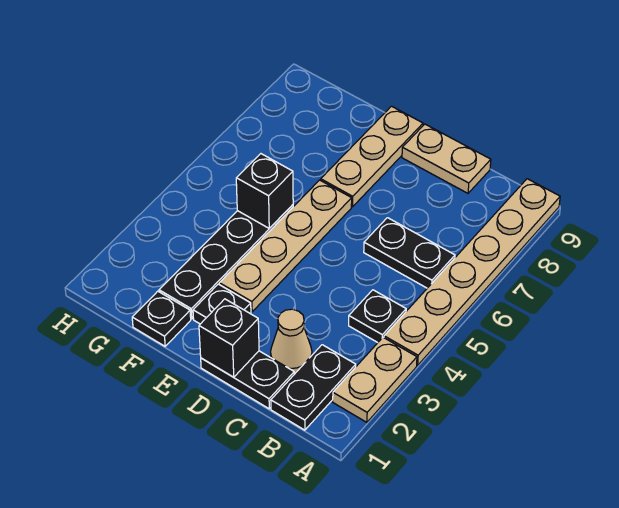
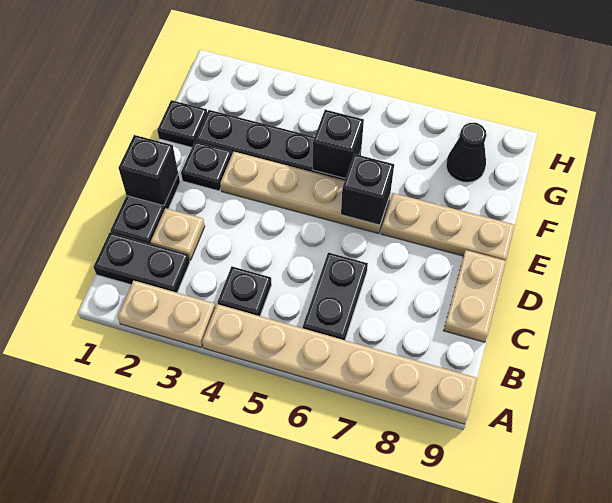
tan cone C2 level 1 -> tan plate C2 level 1
none -> black brick E6 level 2
none -> black cone G8 level 1

